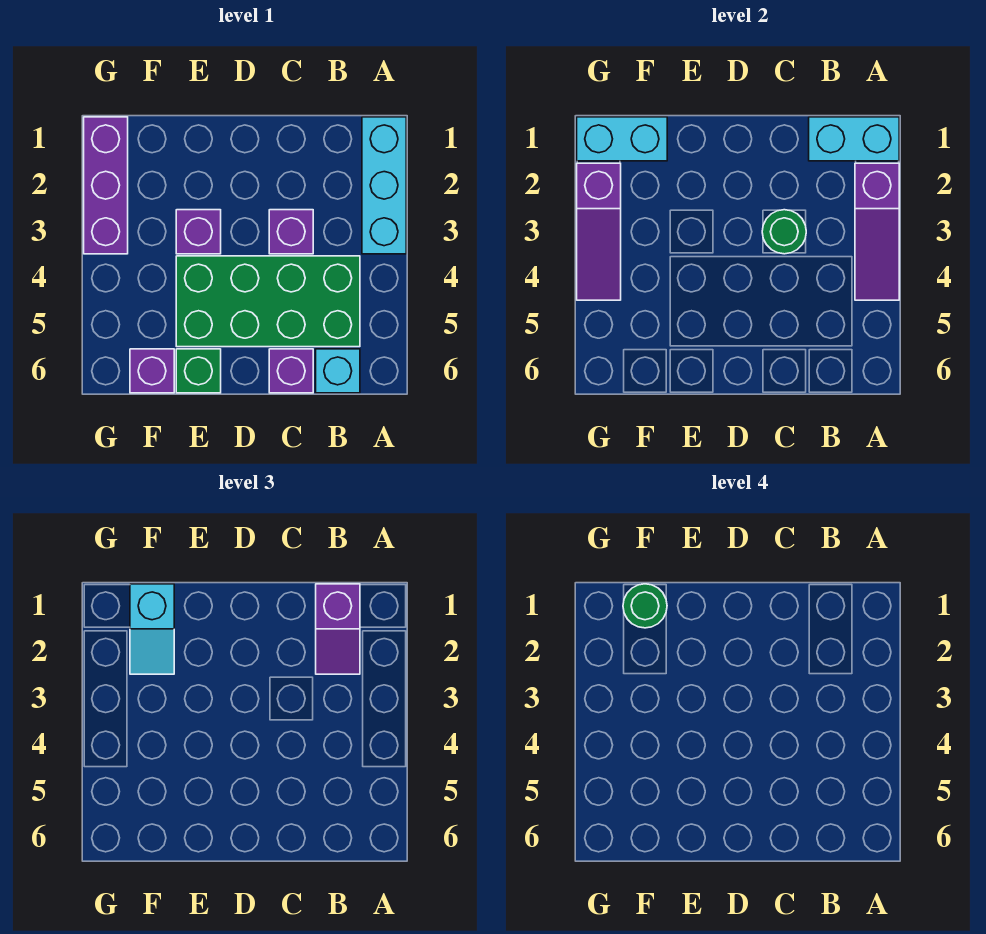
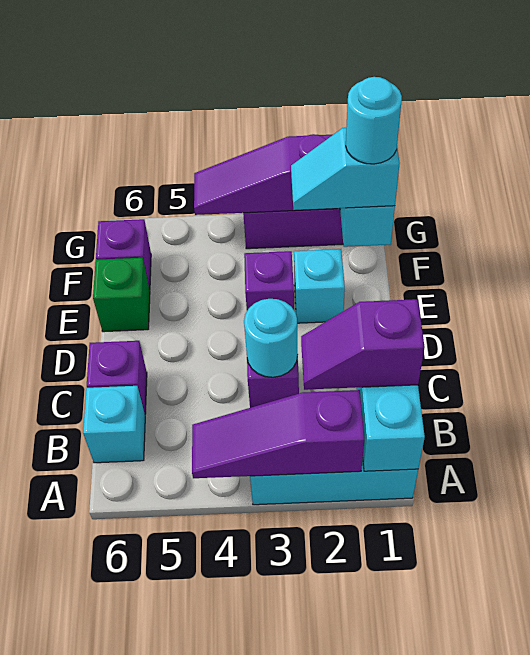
green brick B4:E5 level 1 -> none
green round brick C3 level 2 -> cyan round brick C3 level 2
none -> cyan brick E2 level 1
green round brick F1 level 4 -> cyan round brick F1 level 4

